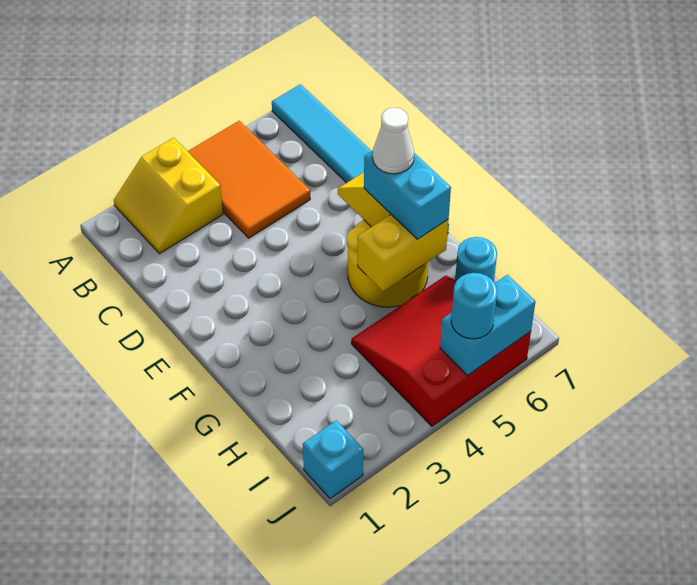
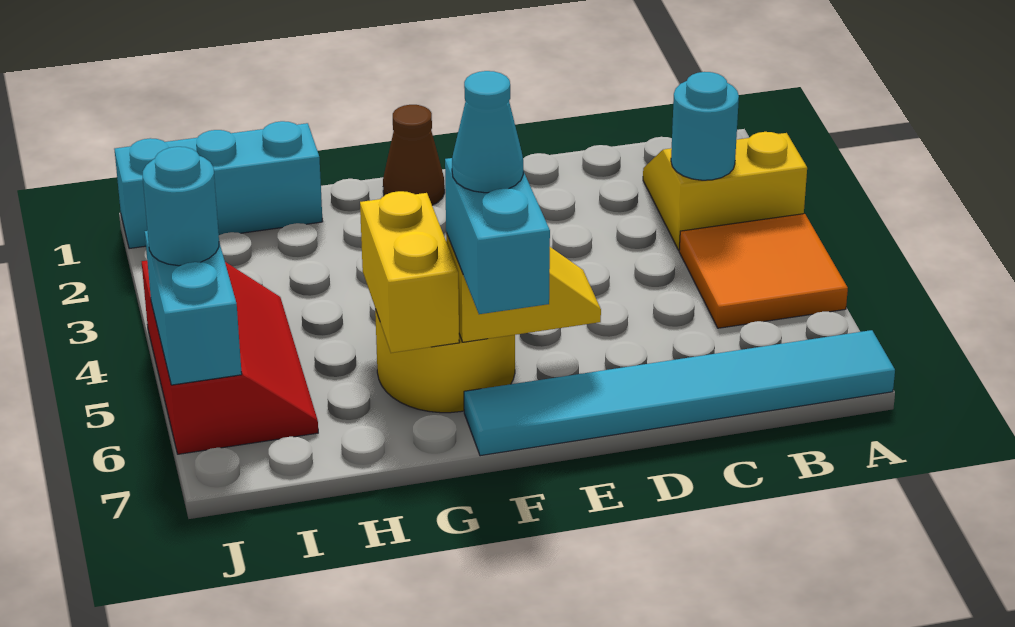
orange tile A4:C5 level 1 -> orange tile A4:B5 level 1
none -> brown cone F1 level 1
cyan brick F6:G6 level 3 -> cyan brick F6:F7 level 3
white cone F6 level 4 -> cyan cone F6 level 4
red slope H4:J6 level 1 top J -> red slope I4:J6 level 1 top J
cyan round brick H7 level 1 -> cyan round brick B3 level 2
cyan brick J1 level 1 -> cyan brick H1:J1 level 1

